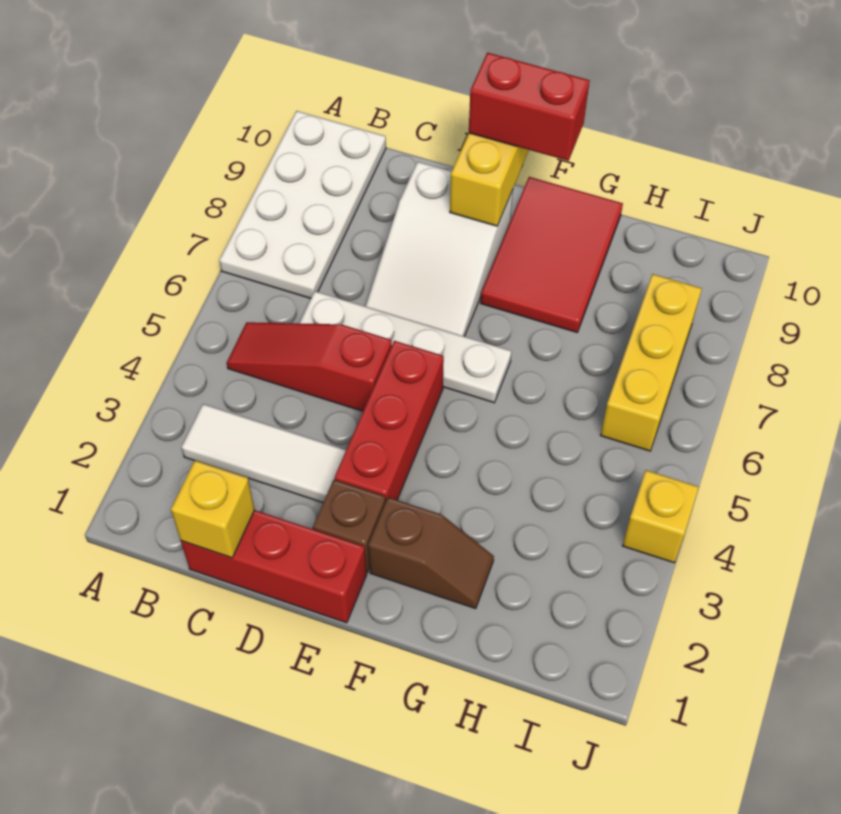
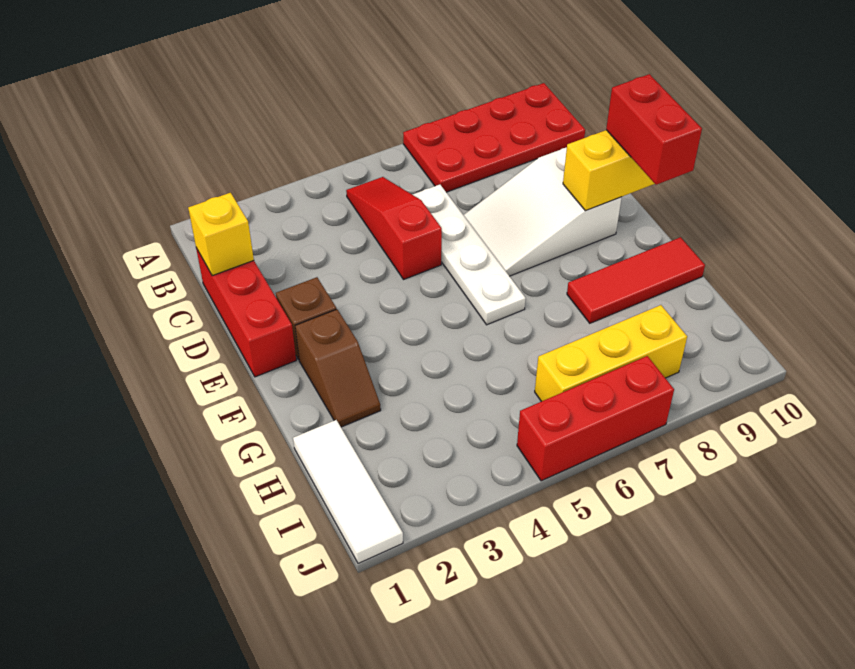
white plate A7:B10 level 1 -> red plate A7:B10 level 1
white tile B3:D3 level 1 -> white tile H1:J1 level 1
red brick E3:E5 level 1 -> red brick J5:J7 level 1
red tile F8:G10 level 1 -> red tile G8:G10 level 1
yellow brick J4 level 1 -> none

